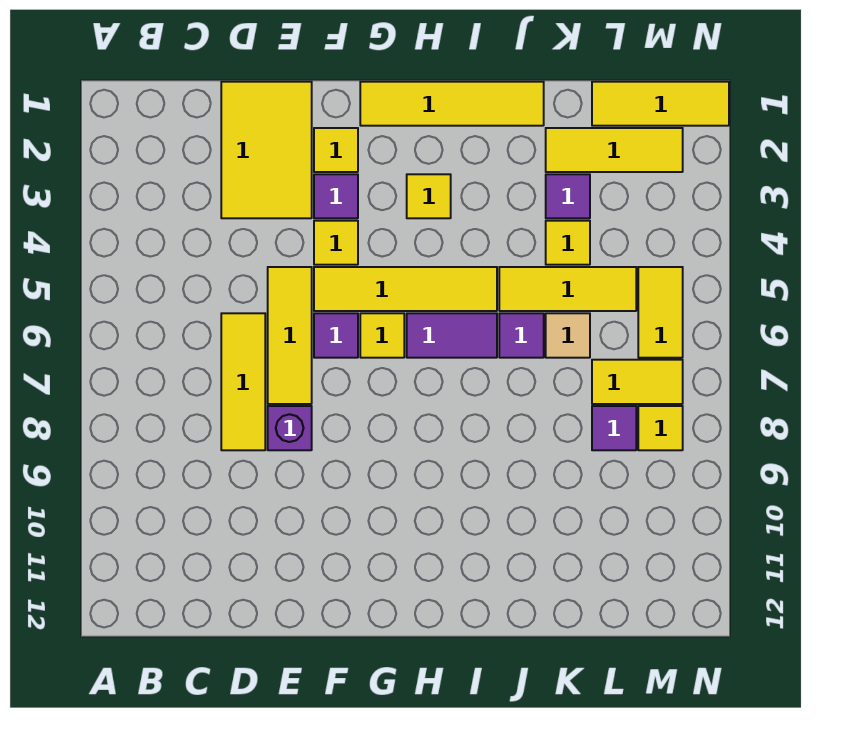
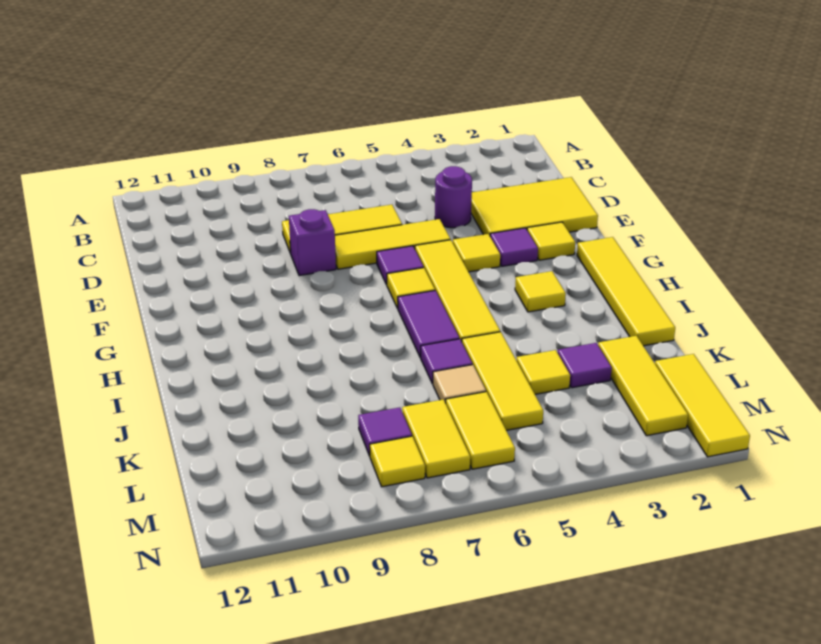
none -> purple round brick D4 level 1
yellow tile M5:M6 level 1 -> yellow tile L6:M6 level 1

